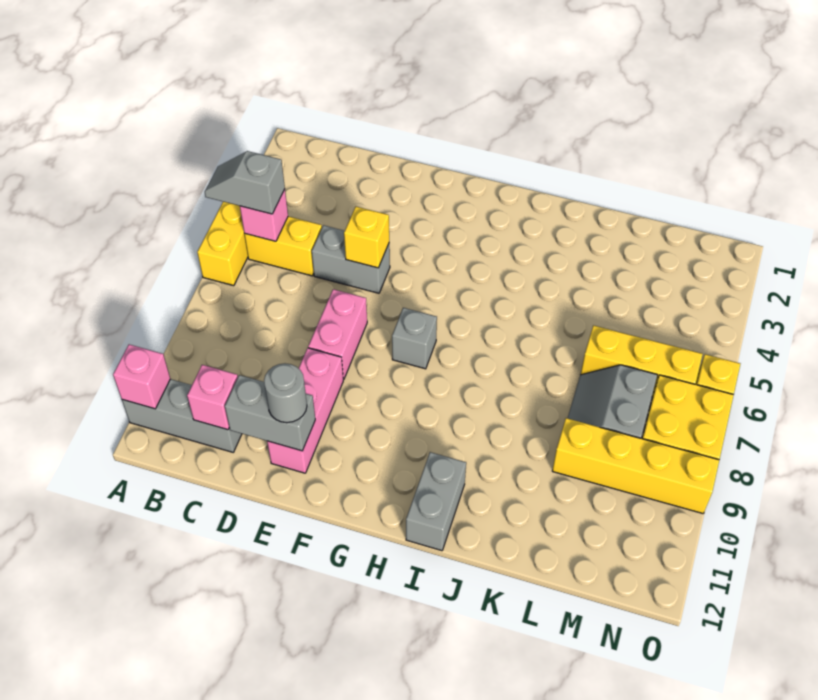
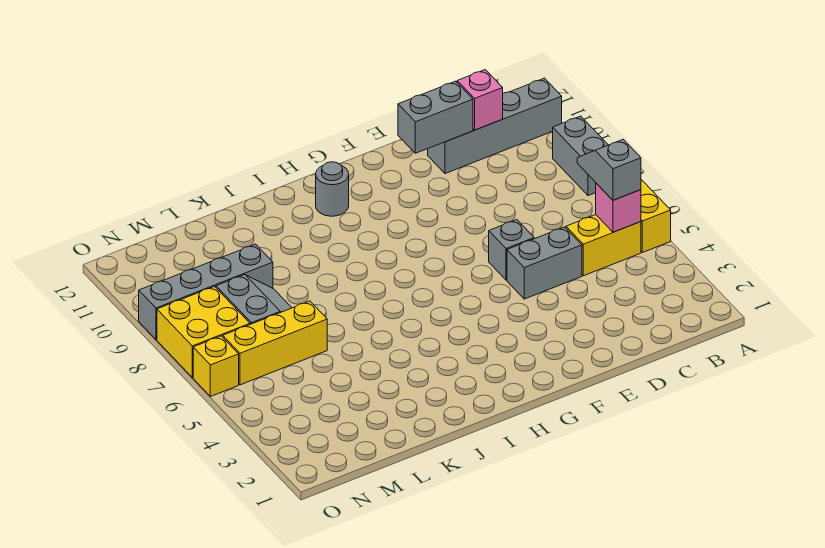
grey slope A5:B5 level 3 top B -> grey slope B5:B6 level 3 top 5
grey brick A11:C11 level 1 -> grey brick A11:D11 level 1
pink brick A11 level 2 -> none
yellow brick E5 level 2 -> none
pink brick E7:E8 level 1 -> none
pink brick E9:E11 level 1 -> none
grey round brick E11 level 3 -> grey round brick H11 level 1
grey brick G7 level 1 -> grey brick E6 level 1
grey brick I11:I12 level 1 -> grey brick A8:A9 level 1
yellow brick L9:O9 level 1 -> grey brick L9:O9 level 1

